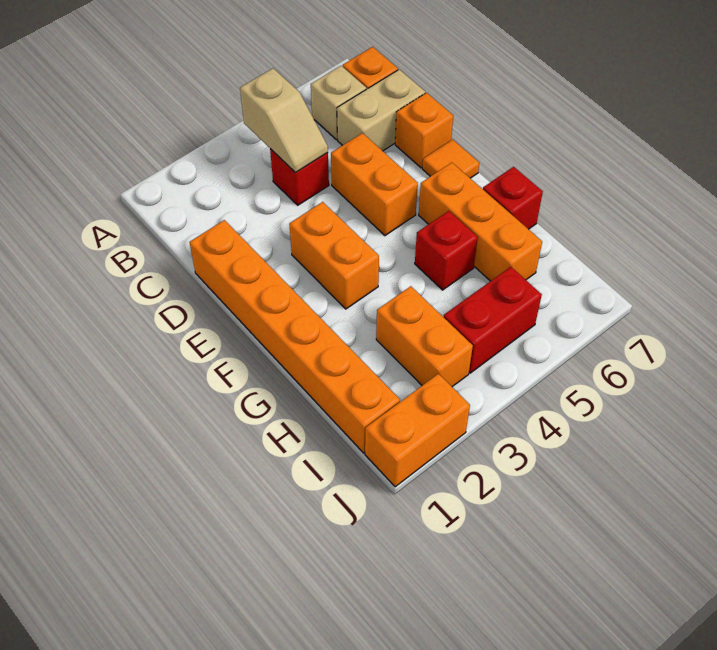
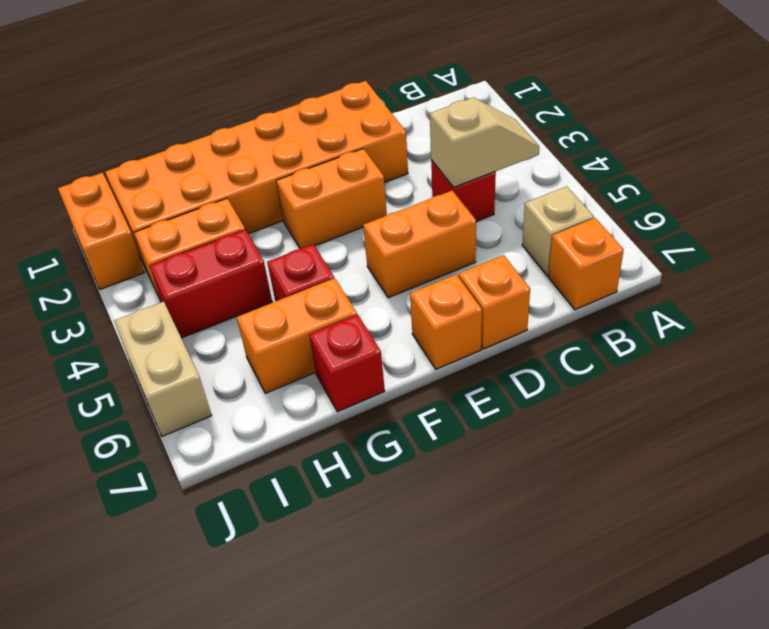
tan slope B4:C4 level 2 top B -> tan slope B4:C4 level 2 top C
tan brick C6:C7 level 1 -> tan brick J5:J6 level 1
orange brick D1:I1 level 1 -> orange brick D1:I2 level 1
orange tile E7 level 1 -> orange brick E7 level 1
orange brick F6:H6 level 1 -> orange brick G6:H6 level 1
red brick I4:I5 level 1 -> red brick H4:I4 level 1

